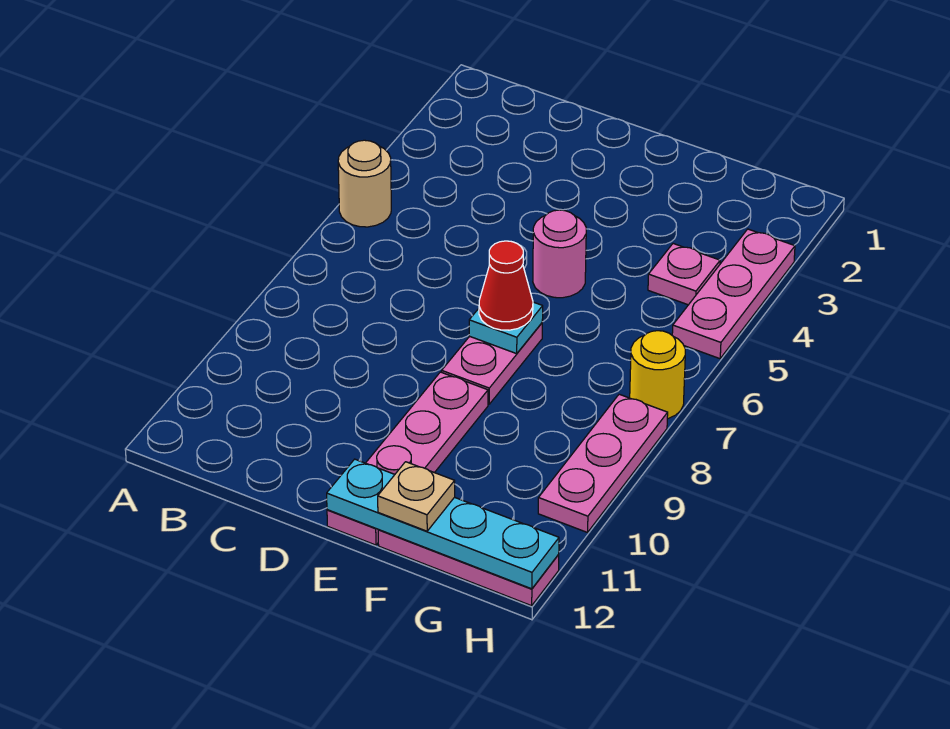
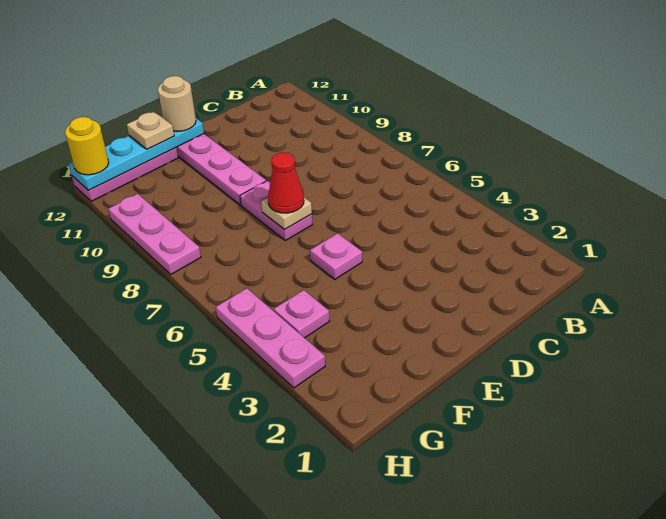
tan round brick A5 level 1 -> tan round brick E12 level 3
pink round brick E5 level 1 -> pink plate E5 level 1
cyan plate E7 level 2 -> tan plate E7 level 2
yellow round brick H7 level 1 -> yellow round brick H12 level 3

